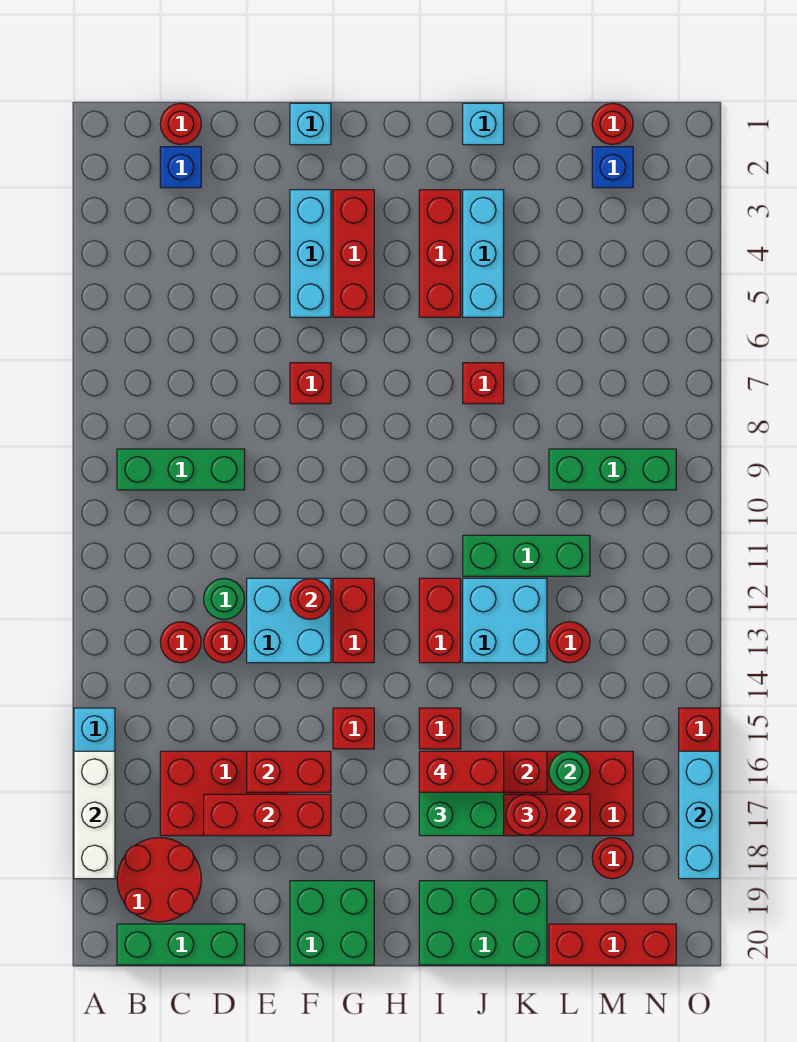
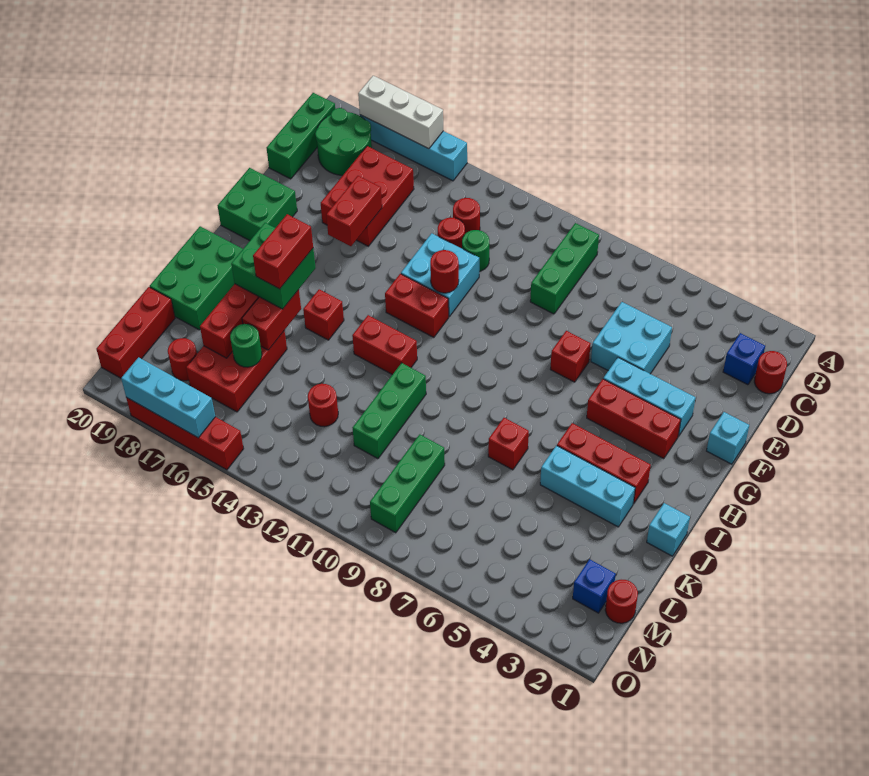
red round brick B18:C19 level 1 -> green round brick B18:C19 level 1
red brick D17:F17 level 2 -> none
red brick G15 level 1 -> none
cyan brick J12:K13 level 1 -> cyan brick D5:E6 level 1
red round brick K17 level 3 -> none

